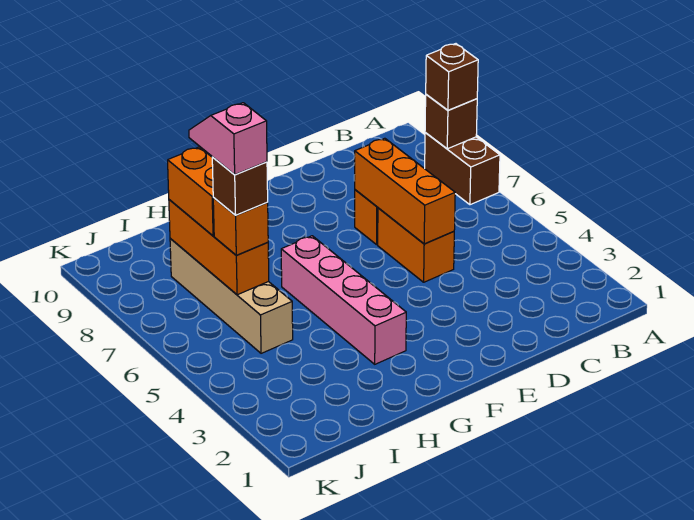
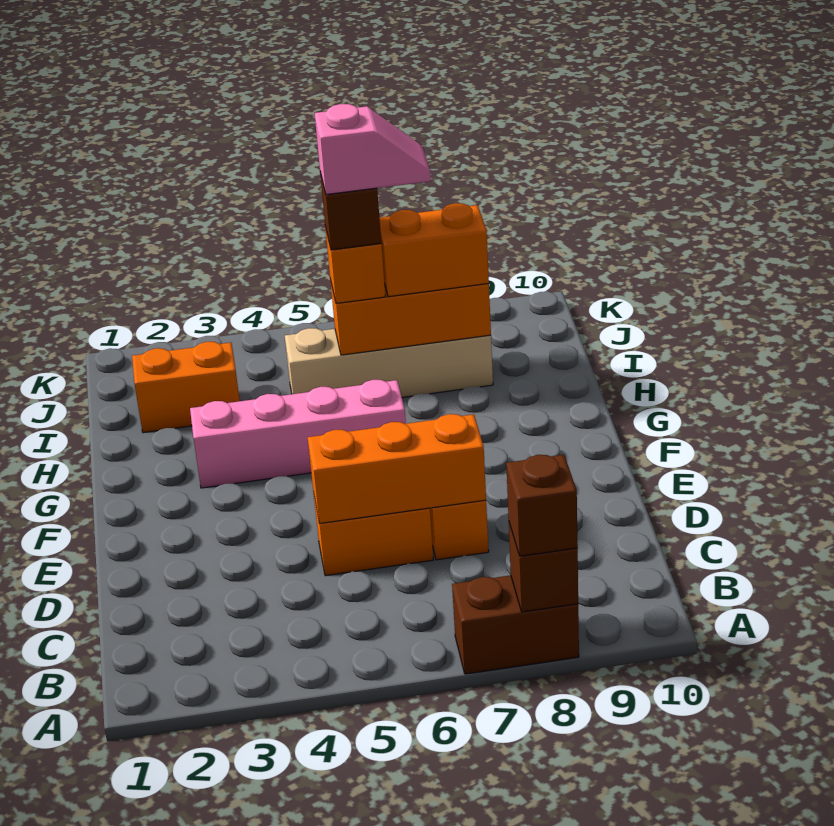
none -> orange brick I2:I3 level 1

